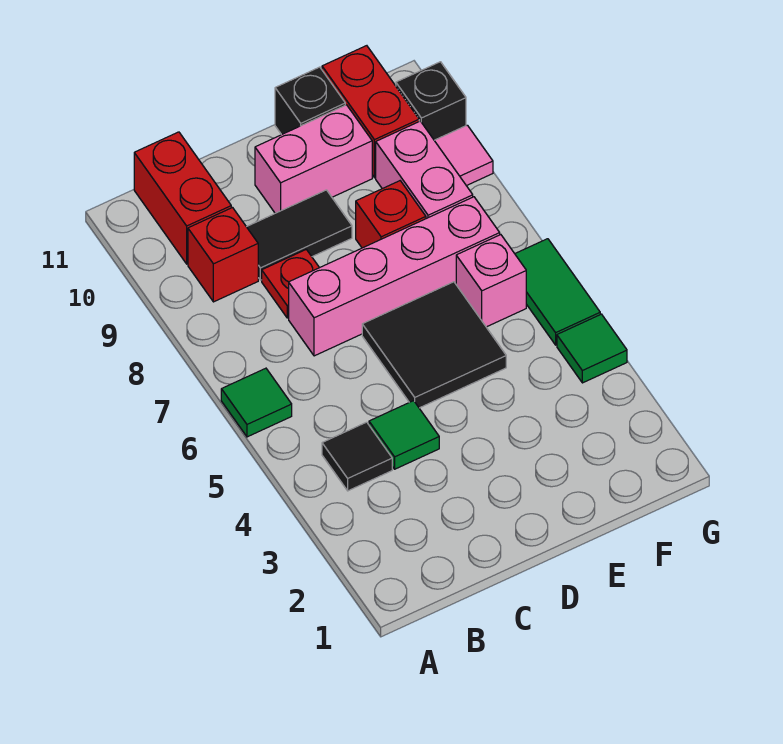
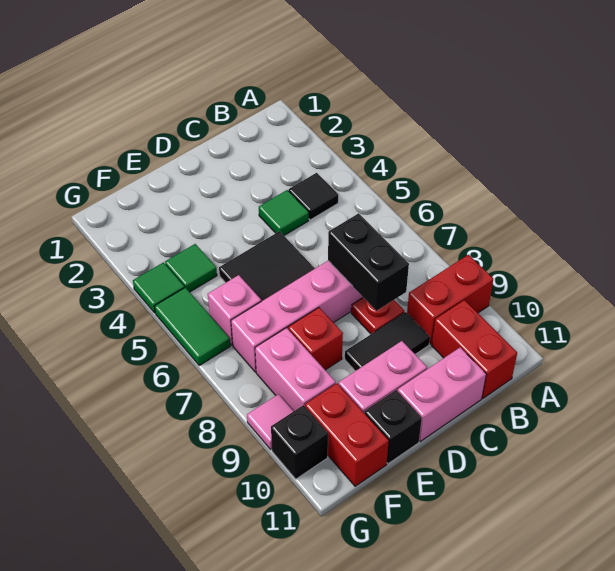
green tile A6 level 1 -> green tile F4 level 1
red brick B9 level 1 -> red brick A9:B9 level 1
none -> black brick C7:C8 level 2
none -> pink brick C11:D11 level 1

